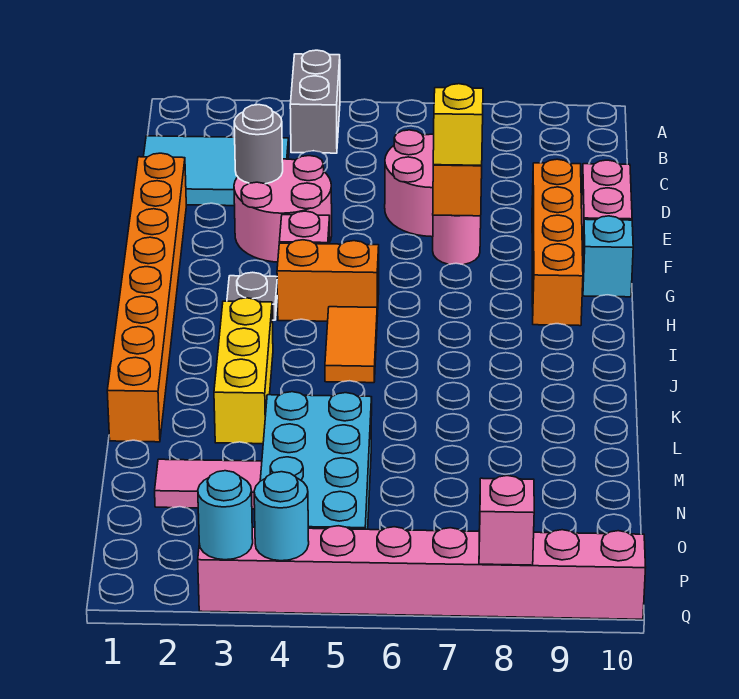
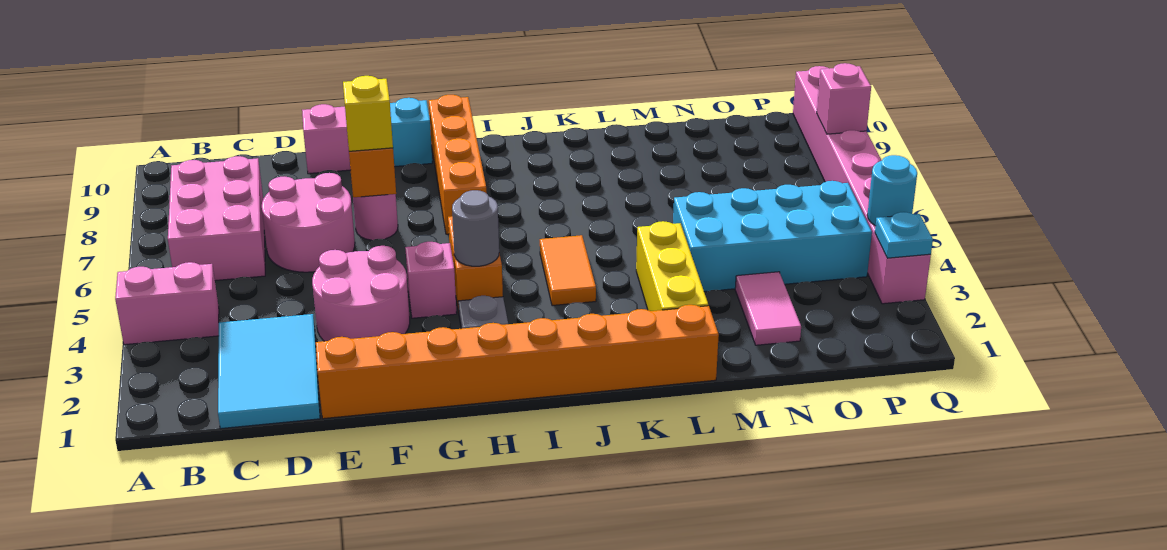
grey brick A4:B4 level 1 -> pink brick A4:B4 level 1
none -> pink brick B6:C8 level 1
grey round brick E3 level 2 -> grey round brick H4 level 2
orange brick E9:H9 level 1 -> orange brick H7:H10 level 1
orange tile I5:J5 level 1 -> orange tile J4:J5 level 1
yellow brick J3:L3 level 1 -> yellow brick L2:L4 level 1
cyan round brick Q3 level 2 -> cyan plate Q3 level 2

